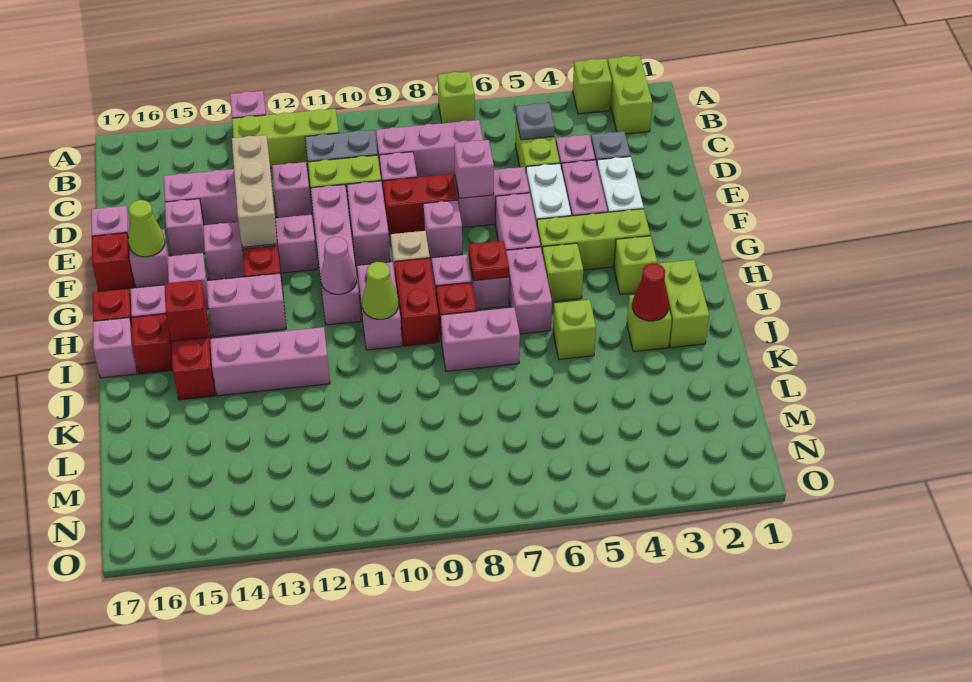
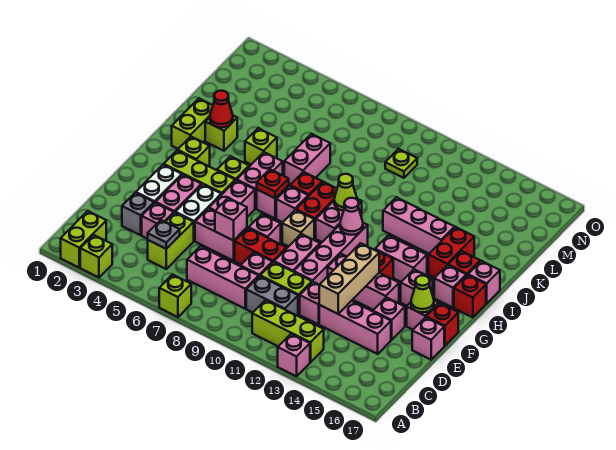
red brick I15 level 2 -> none
pink brick J7:J8 level 1 -> pink brick J7:K7 level 1
none -> lime plate M10 level 1

